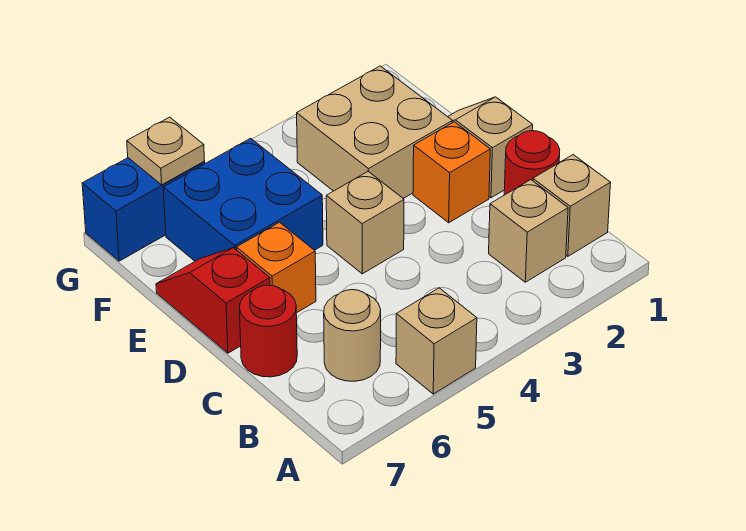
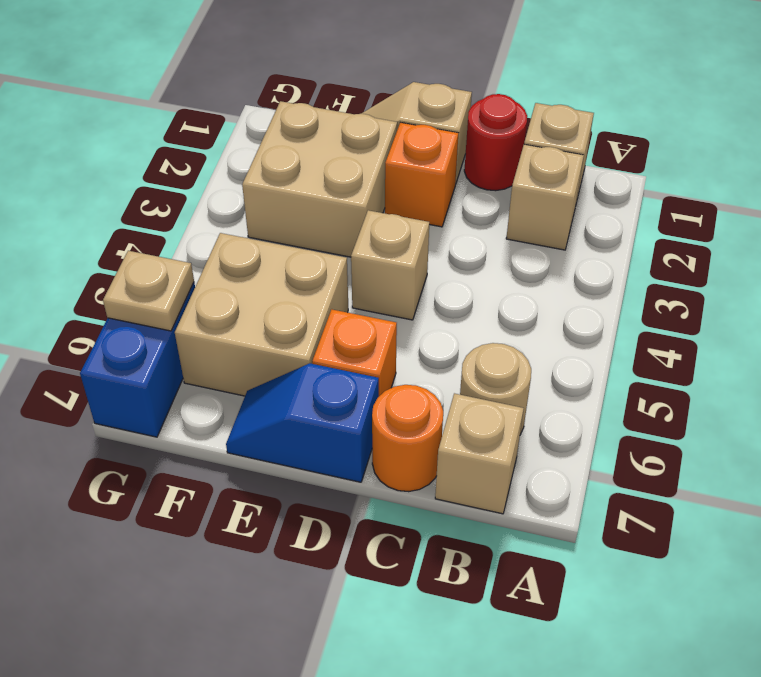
tan brick A5 level 1 -> tan brick B7 level 1
red round brick C7 level 1 -> orange round brick C7 level 1
red slope D7:E7 level 1 top D -> blue slope D7:E7 level 1 top D
blue brick E5:F6 level 1 -> tan brick E5:F6 level 1

